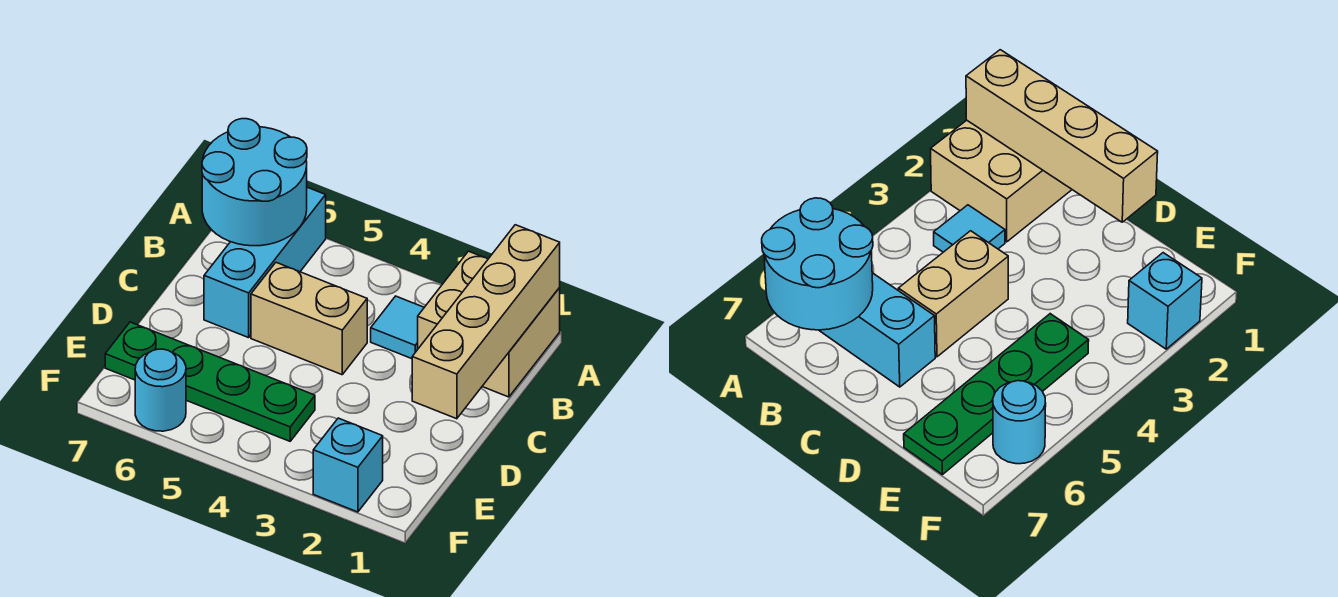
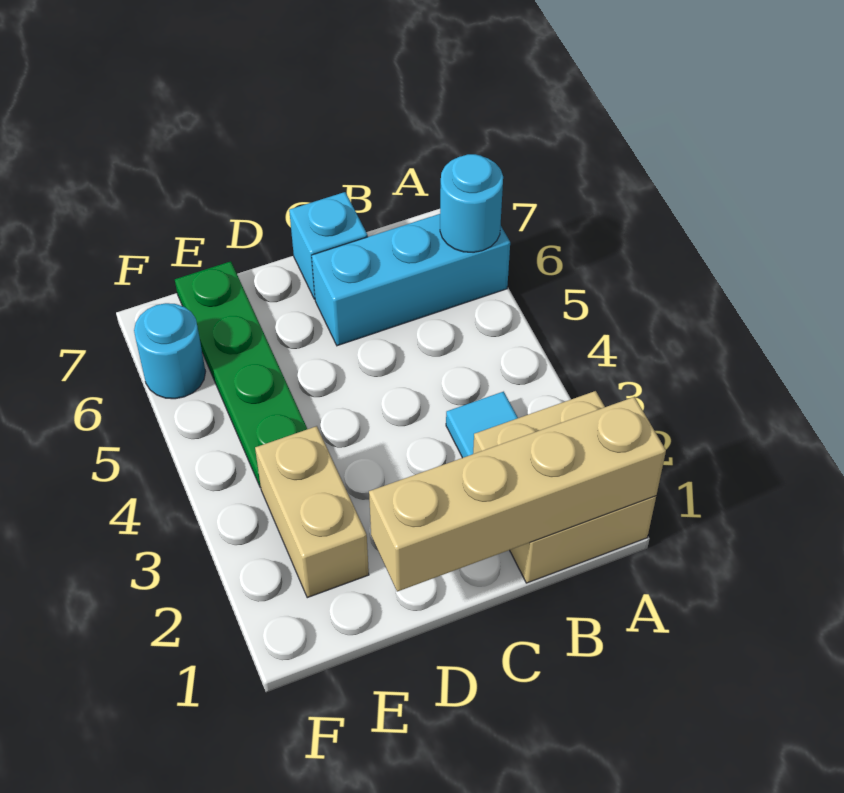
cyan round brick A6:B7 level 2 -> cyan round brick A6 level 2
tan brick C4:C5 level 1 -> tan brick E2:E3 level 1
cyan brick F2 level 1 -> cyan brick C7 level 1

